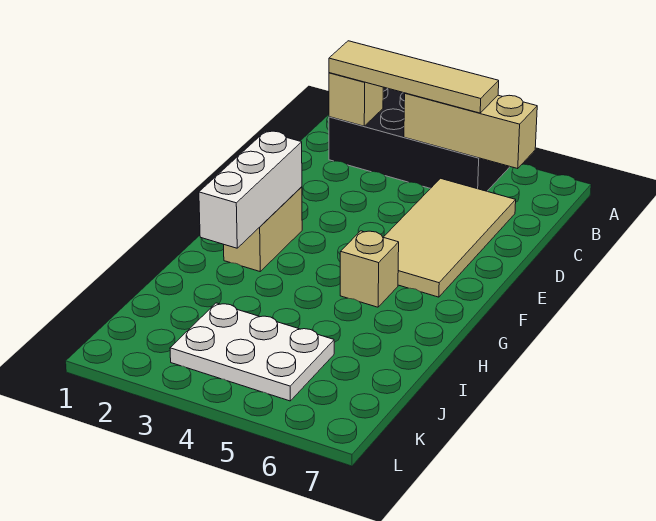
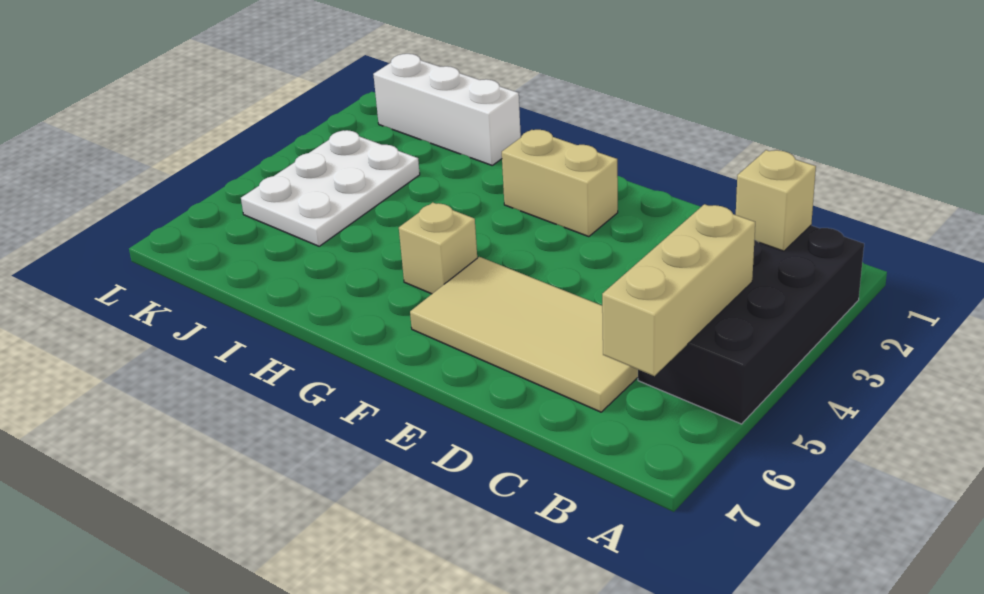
tan tile B2:B5 level 3 -> none
white brick F2:H2 level 2 -> white brick I1:K1 level 1

